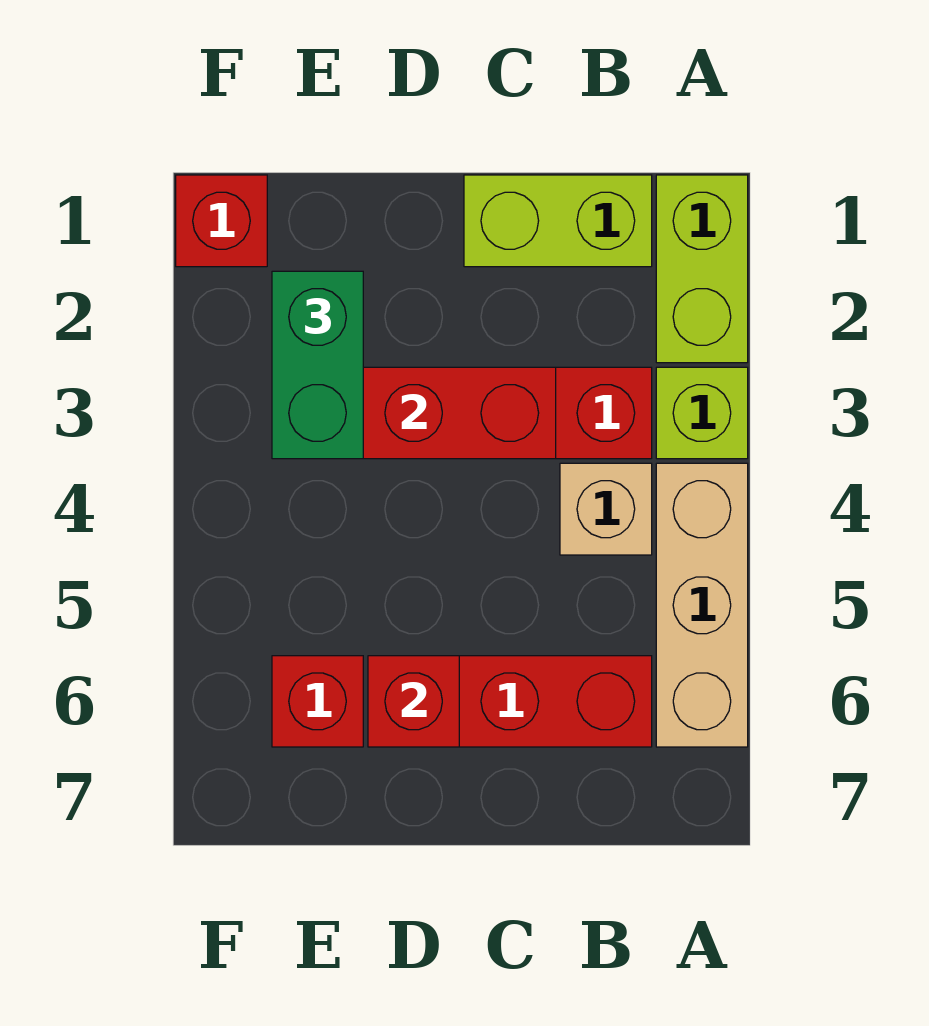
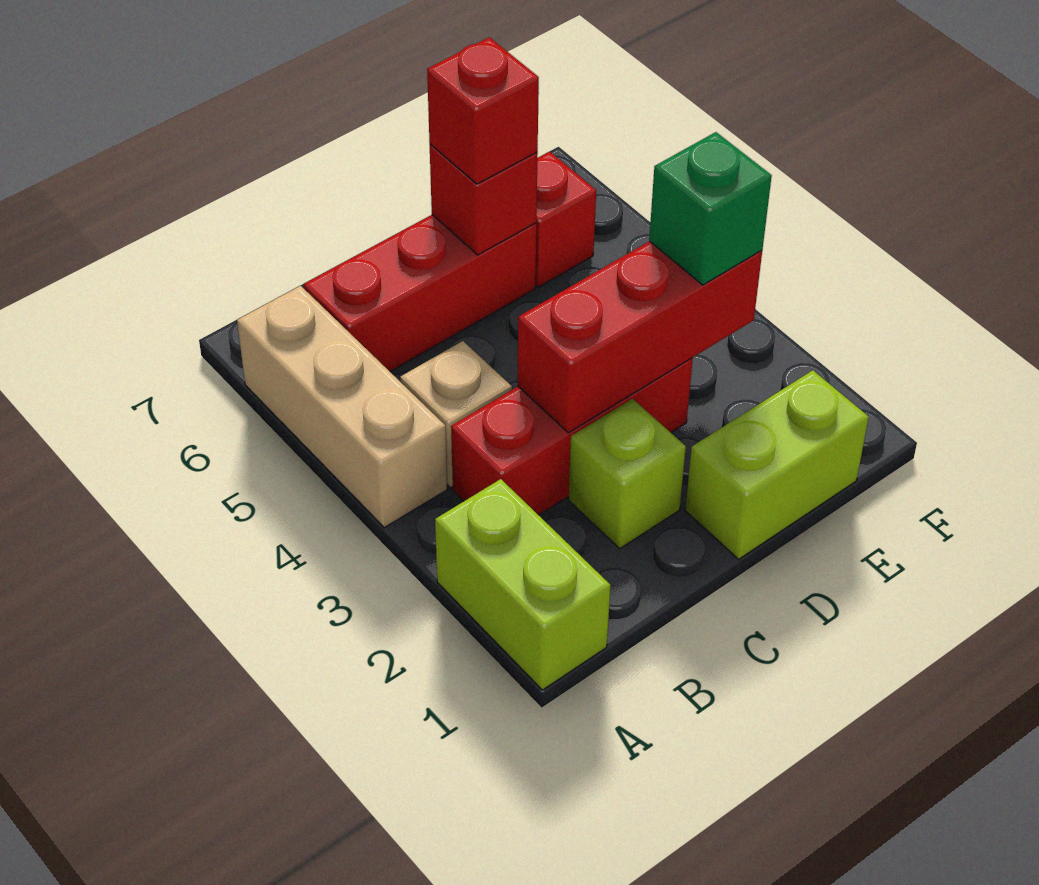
lime brick A3 level 1 -> lime brick C2 level 1
lime brick B1:C1 level 1 -> lime brick D1:E1 level 1
green brick E2:E3 level 3 -> green brick E3 level 3
red brick F1 level 1 -> red brick D6 level 3

